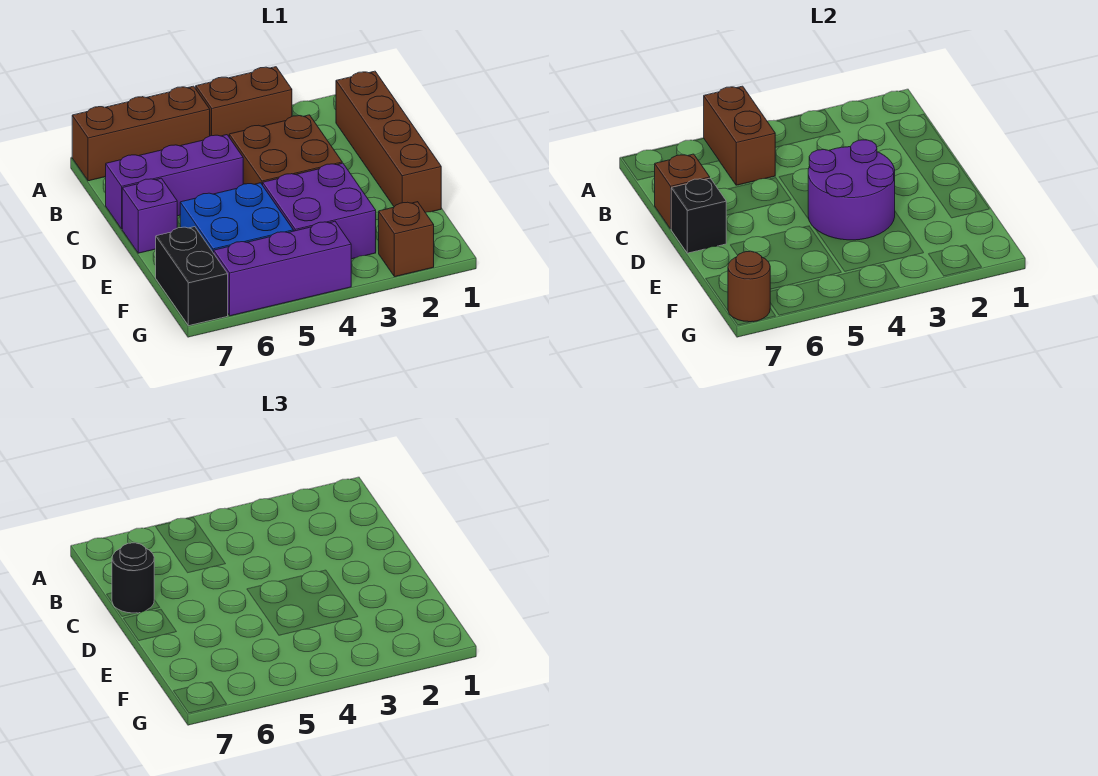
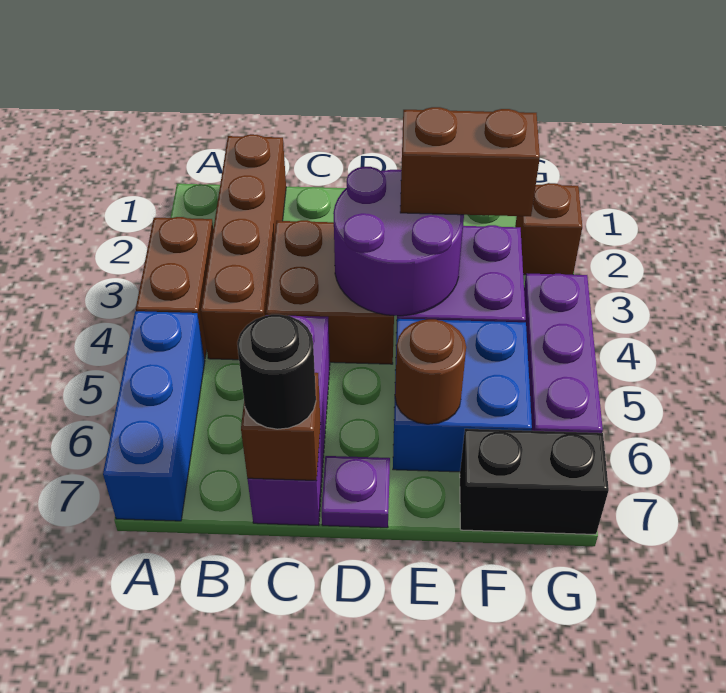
brown brick A5:A7 level 1 -> blue brick A5:A7 level 1
brown brick A5:B5 level 2 -> brown brick E3:F3 level 3
brown brick B1:E1 level 1 -> brown brick B1:B4 level 1
purple brick D7 level 1 -> purple plate D7 level 1
black brick D7 level 2 -> none
brown round brick G7 level 2 -> brown round brick E6 level 2

